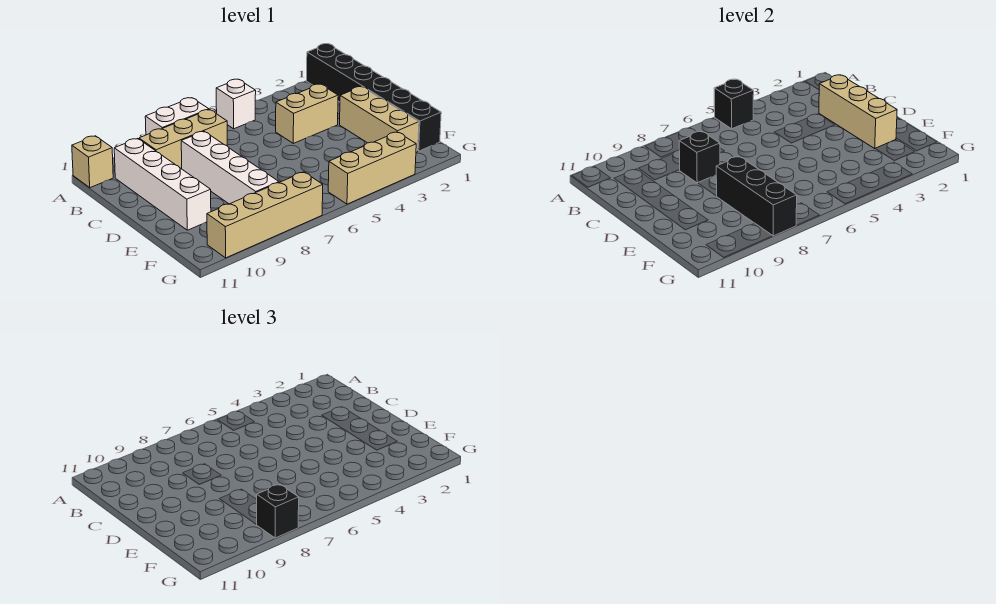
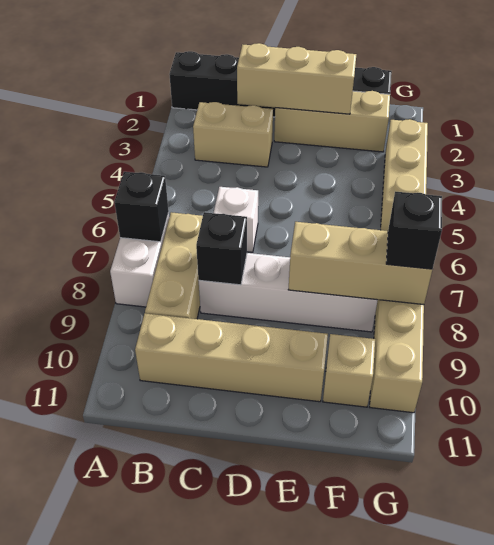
white brick A5 level 1 -> white brick C6 level 1
black brick A5 level 2 -> black brick A7 level 2
tan brick A11 level 1 -> tan brick F10 level 1
white brick B10:E10 level 1 -> tan brick B10:E10 level 1
tan brick C3:C4 level 1 -> tan brick B3:C3 level 1
black brick E8:G8 level 2 -> tan brick E8:G8 level 2

